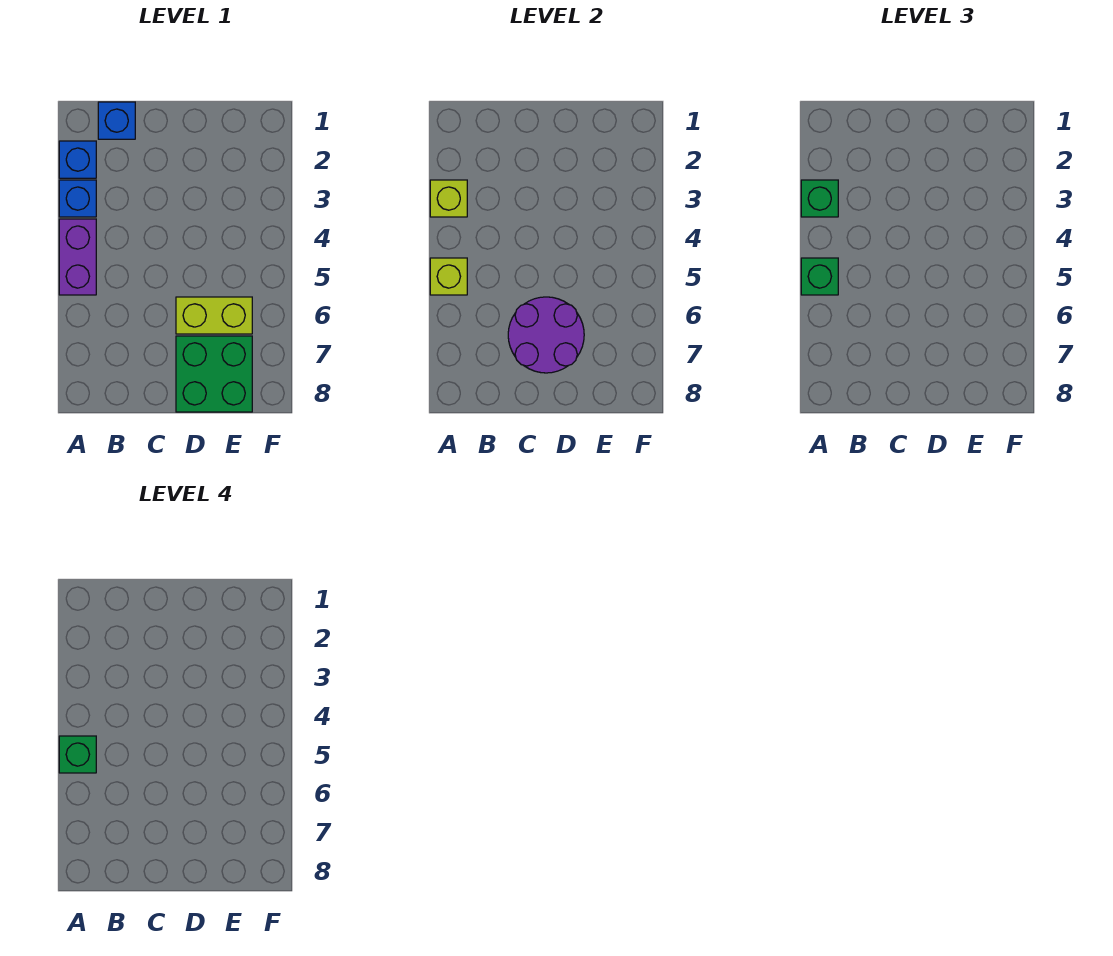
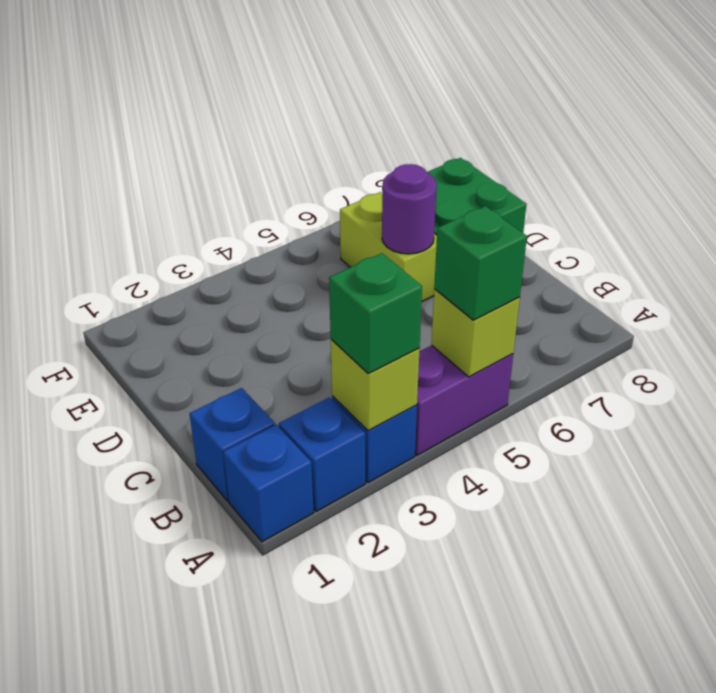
none -> blue brick A1 level 1
green brick A5 level 4 -> none
purple round brick C6:D7 level 2 -> purple round brick D6 level 2

